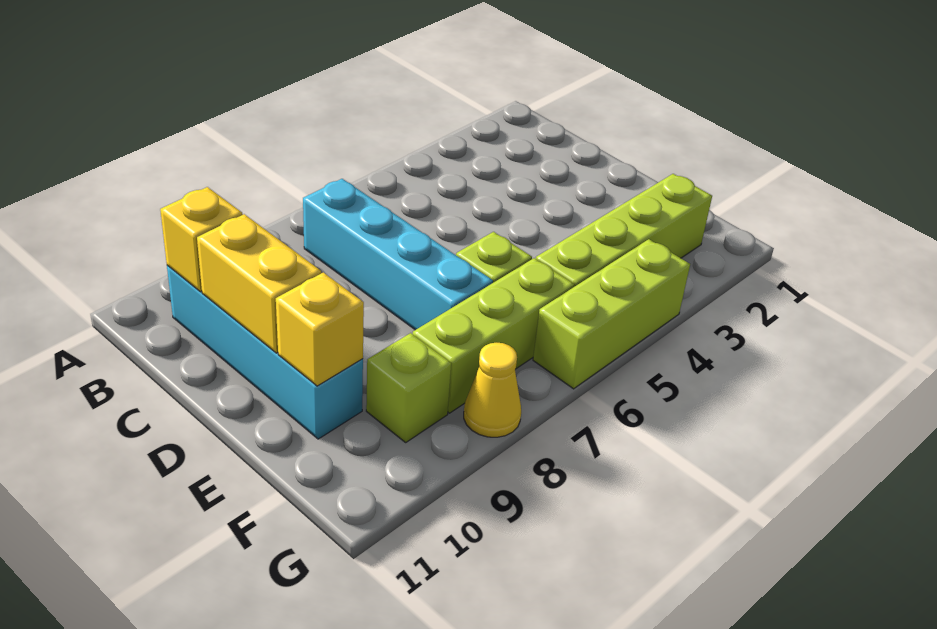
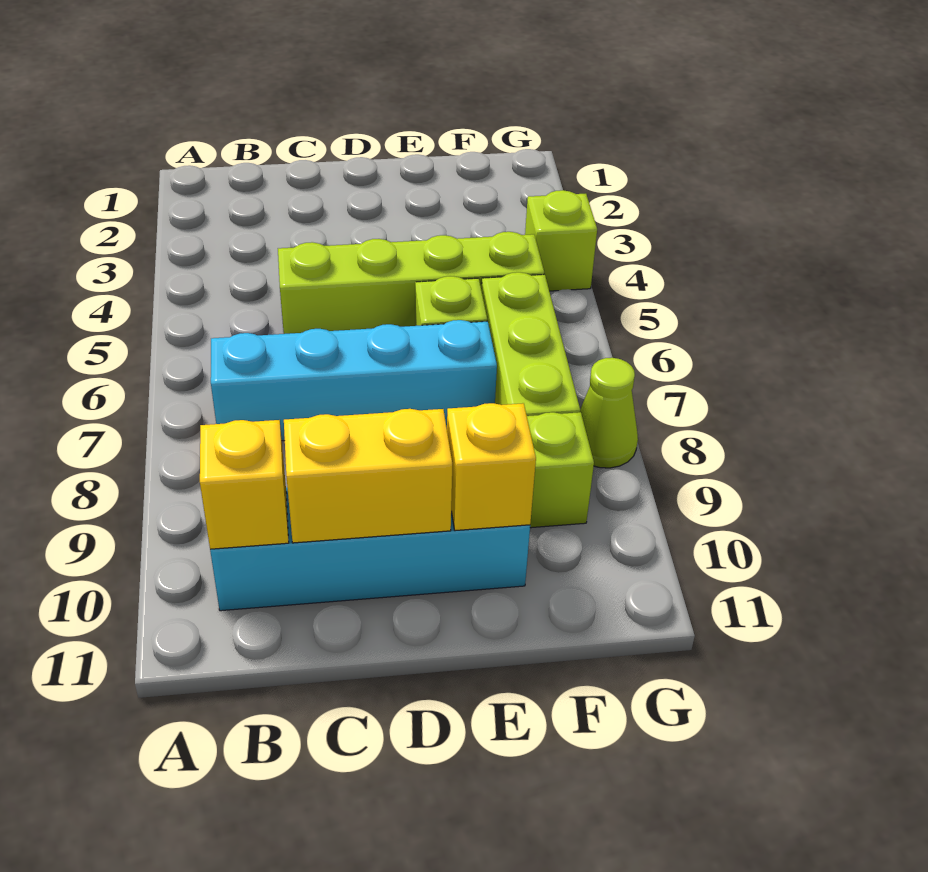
lime brick F2:F5 level 1 -> lime brick C5:F5 level 1
lime brick G4:G6 level 1 -> lime brick G4 level 1
yellow cone G8 level 1 -> lime cone G8 level 1

